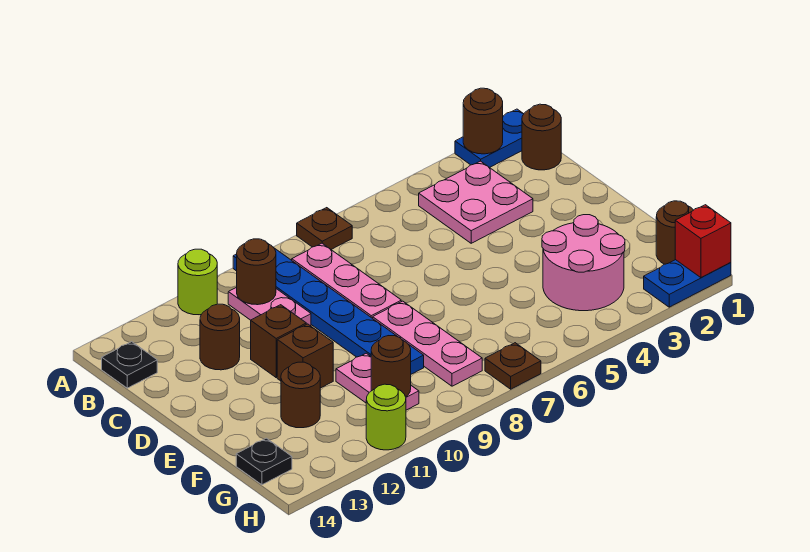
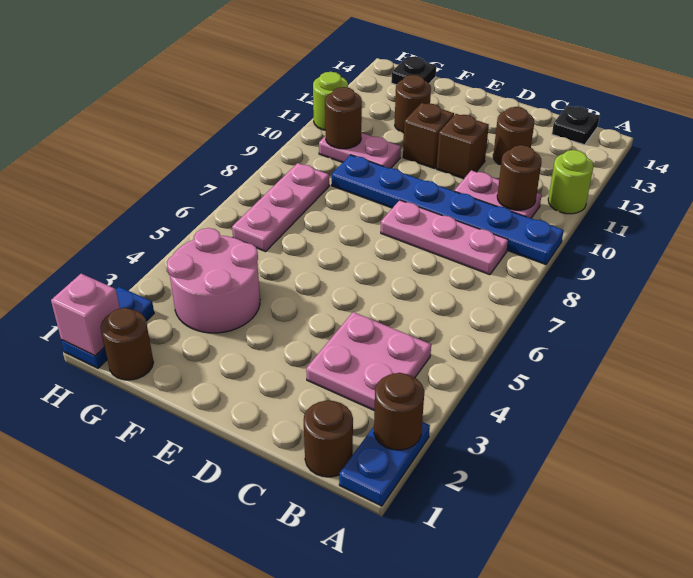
brown plate A7 level 1 -> none
pink plate E8:G8 level 1 -> pink plate G6:G8 level 1
red brick H1 level 2 -> pink brick H1 level 2
brown plate H7 level 1 -> none

